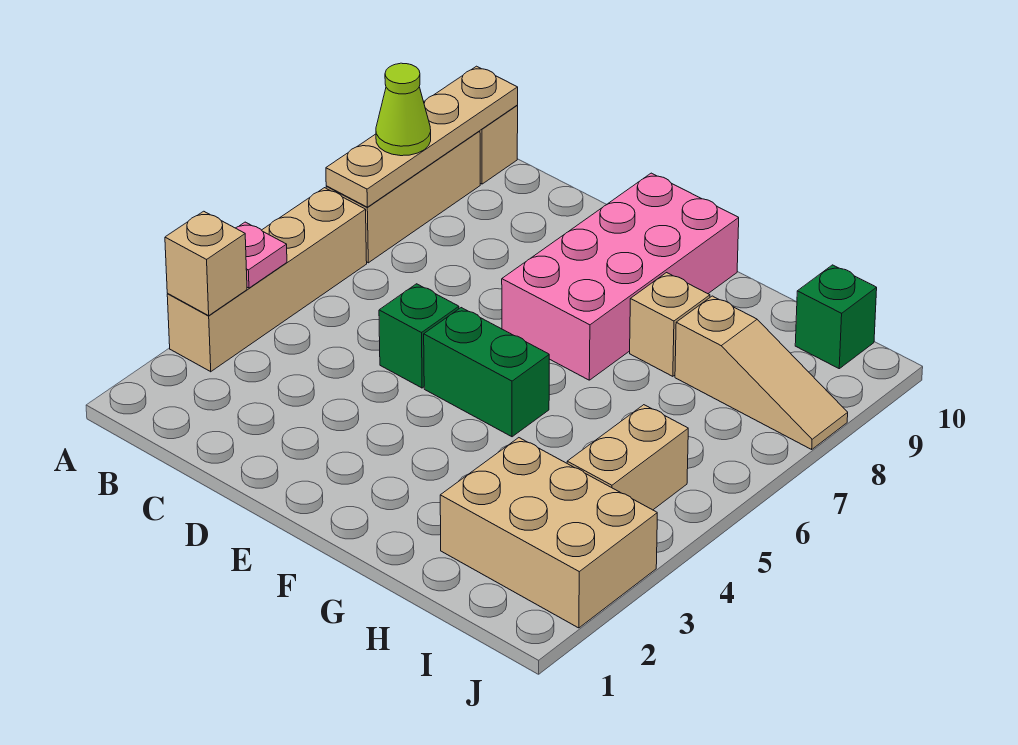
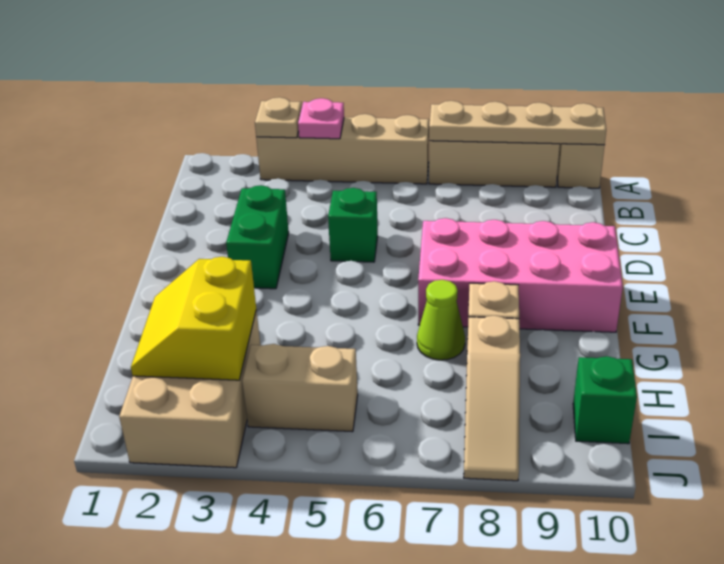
tan brick A3 level 2 -> tan plate A3 level 2
lime cone A8 level 3 -> lime cone G7 level 1
green brick E5:F5 level 1 -> green brick D3:E3 level 1
none -> yellow slope H2:I3 level 2 top 3

